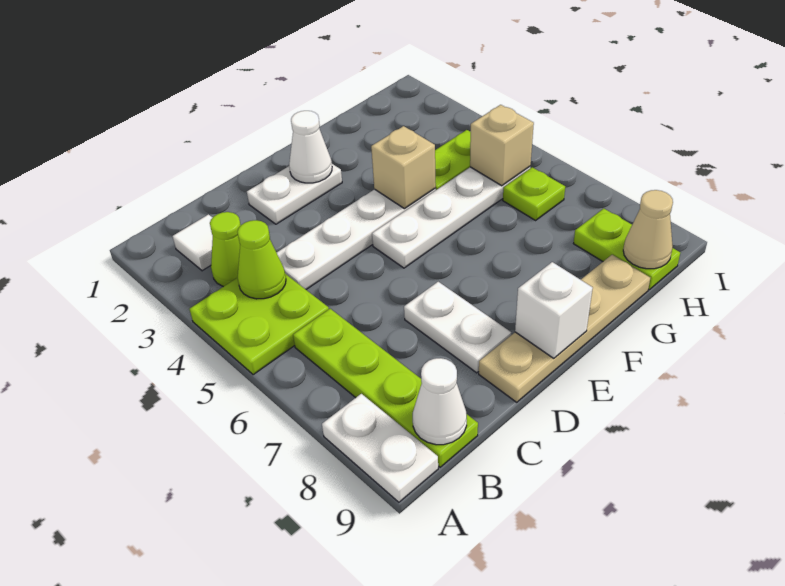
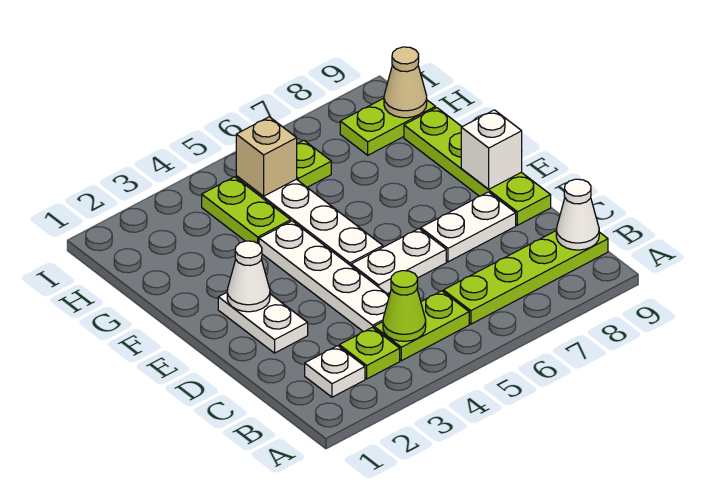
lime plate A4:B5 level 1 -> lime plate B4:B5 level 1
white plate A8:A9 level 1 -> white plate D5:D6 level 1
white tile B2 level 1 -> white plate B2 level 1
lime cone B3 level 1 -> lime plate B3 level 1
tan plate D9:G9 level 1 -> lime plate D9:G9 level 1
tan brick F4 level 2 -> none

